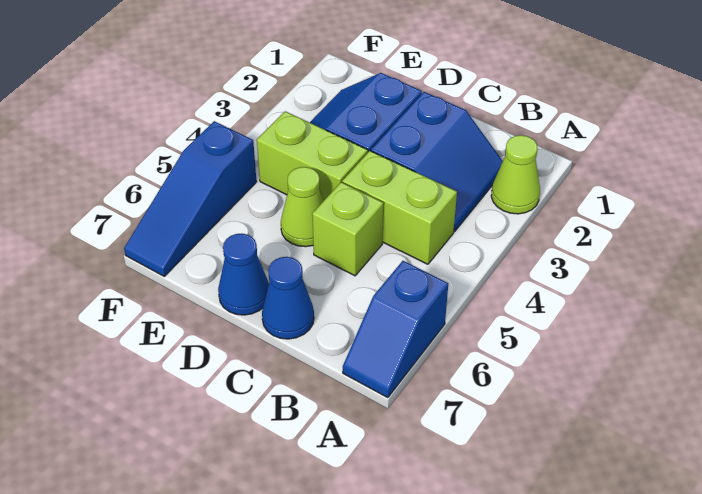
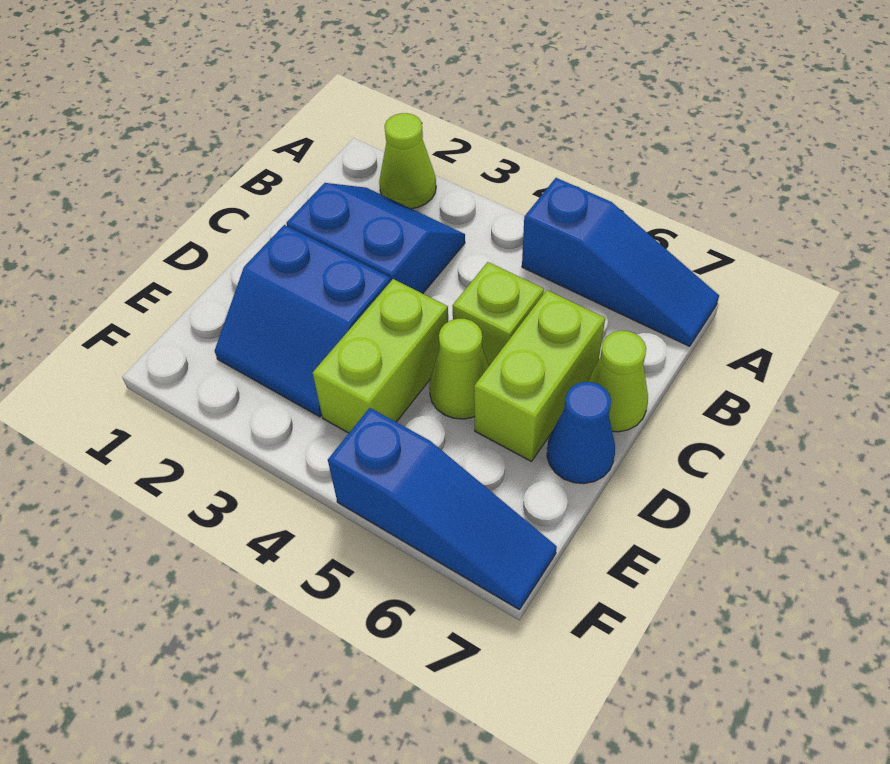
blue slope A6:A7 level 1 top 6 -> blue slope A5:A7 level 1 top 5
lime brick B4:C4 level 1 -> lime brick C6:D6 level 1
blue cone C7 level 1 -> lime cone C7 level 1

